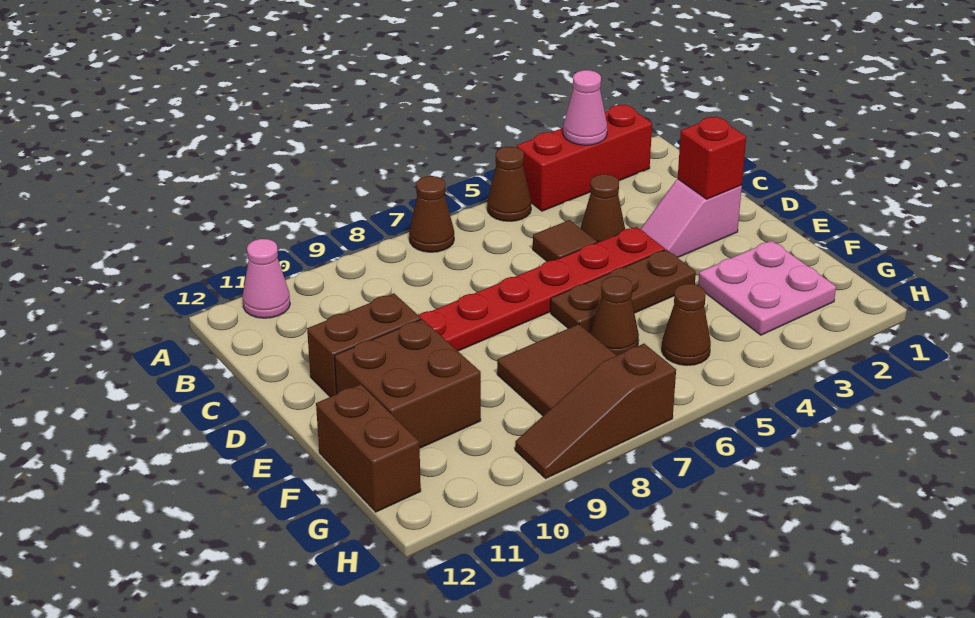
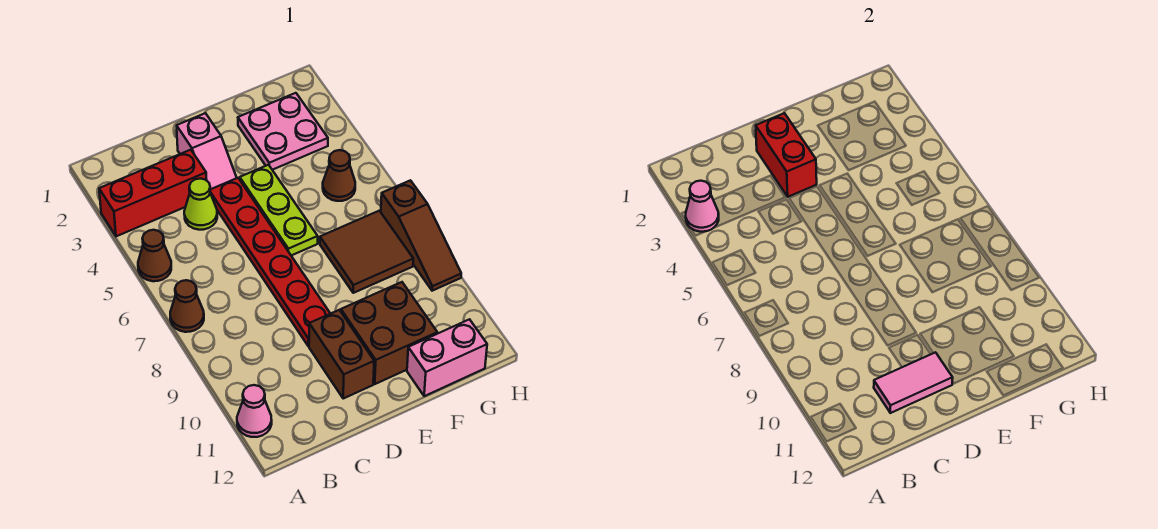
red brick A2:A4 level 1 -> red brick A3:C3 level 1
brown cone C4 level 1 -> lime cone C4 level 1
brown tile C5 level 1 -> none
none -> pink tile C11:D11 level 2
red brick D2 level 2 -> red brick D2:D3 level 2
brown plate E4:E6 level 1 -> lime plate E4:E6 level 1
brown cone F6 level 1 -> none
brown brick F12:G12 level 1 -> pink brick F12:G12 level 1

